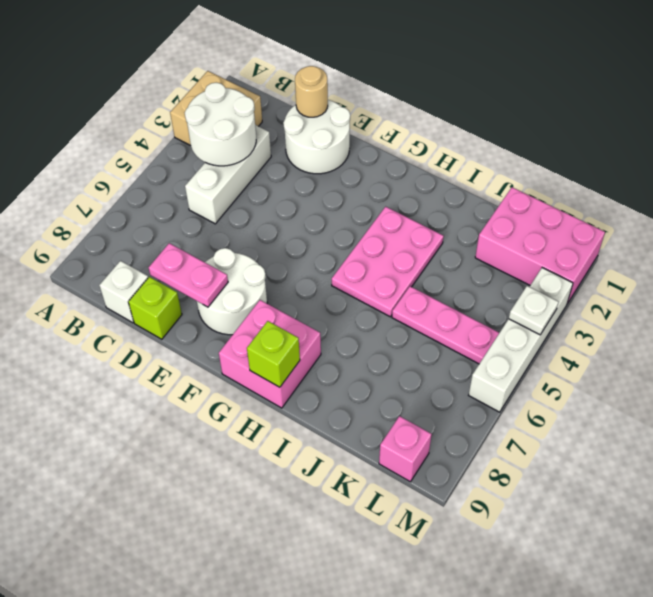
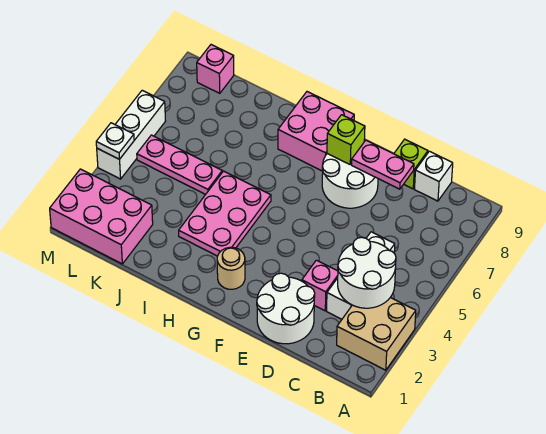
tan round brick D1 level 2 -> tan round brick G2 level 1
none -> pink brick D3 level 1
lime brick H9 level 2 -> lime brick F8 level 2
white brick M3:M6 level 1 -> white brick M4:M6 level 1

